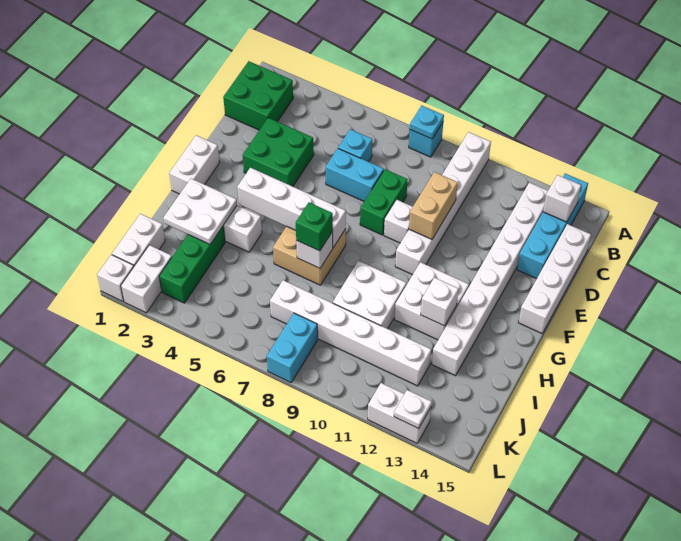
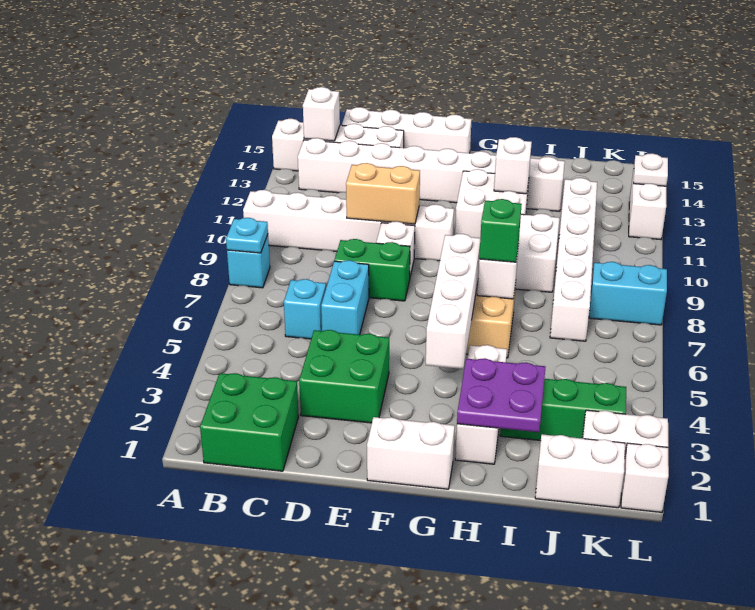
cyan brick A14:D14 level 1 -> white brick A14:D14 level 1
white plate H2:I3 level 2 -> purple plate H2:I3 level 2

